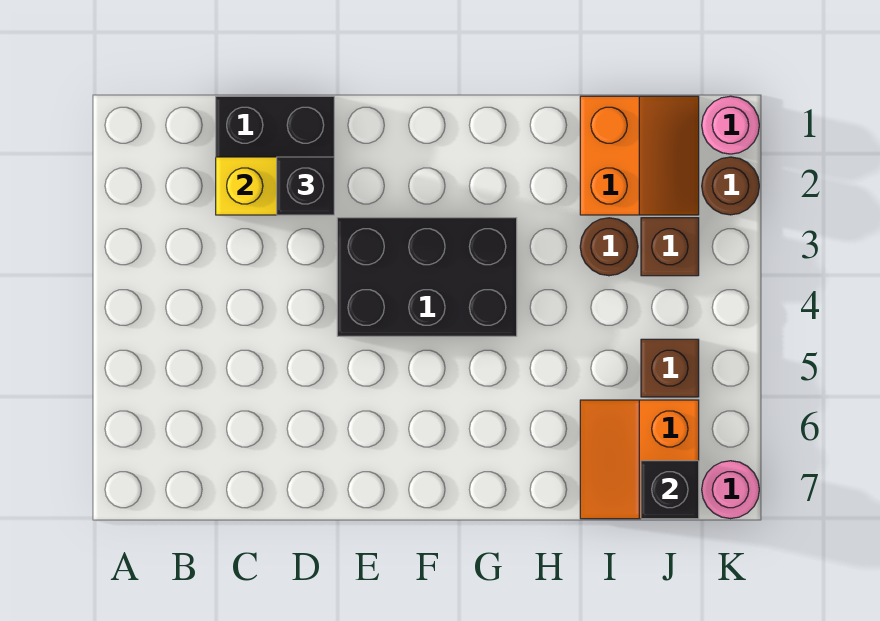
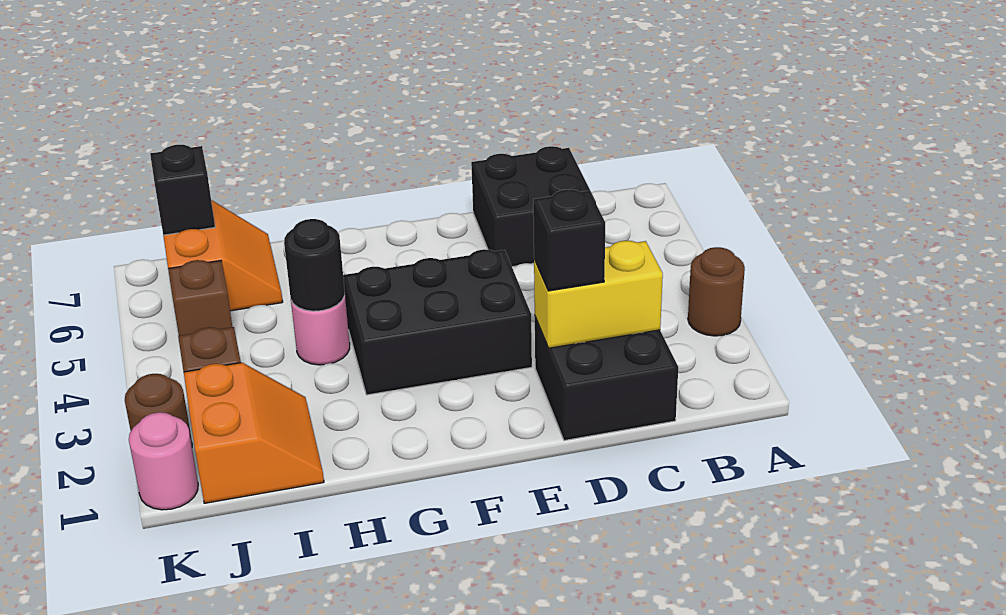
none -> black brick C6:D7 level 1
none -> black round brick H4 level 2
orange slope I1:J2 level 1 top I -> orange slope I1:J2 level 1 top J
brown round brick I3 level 1 -> brown round brick A3 level 1
pink round brick K7 level 1 -> pink round brick H4 level 1

